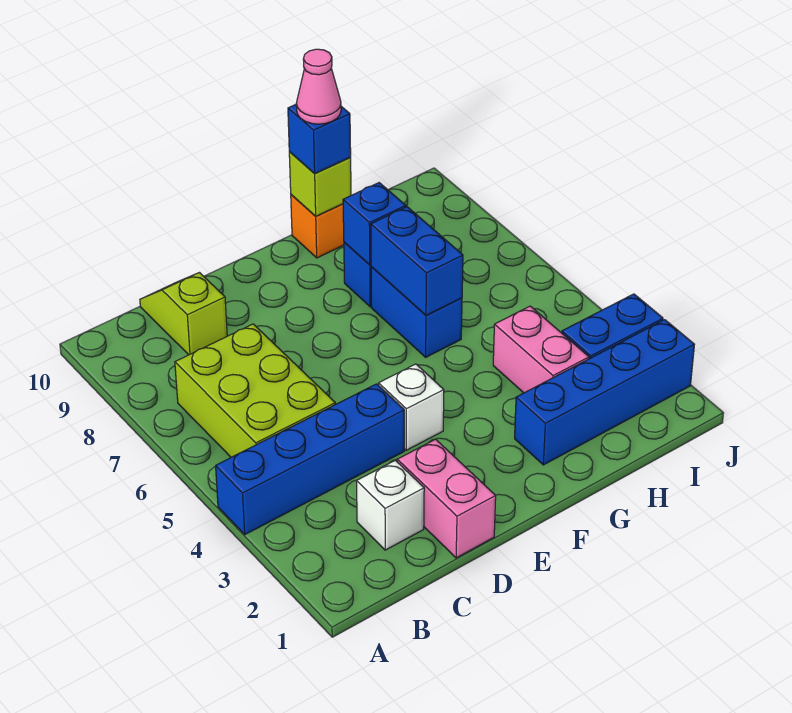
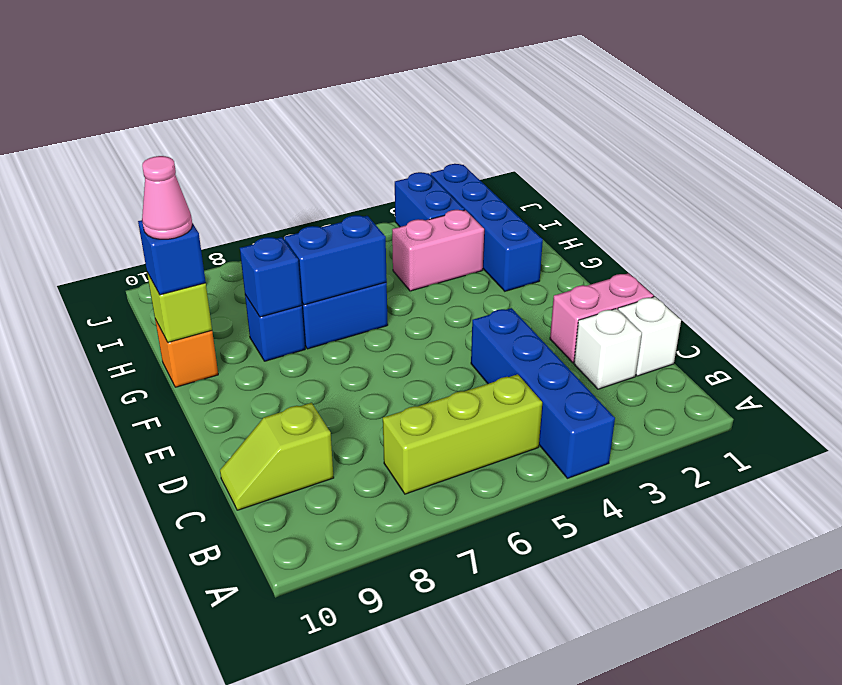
lime brick B5:C7 level 1 -> lime brick B5:B7 level 1
white brick E4 level 1 -> white brick C1 level 1

